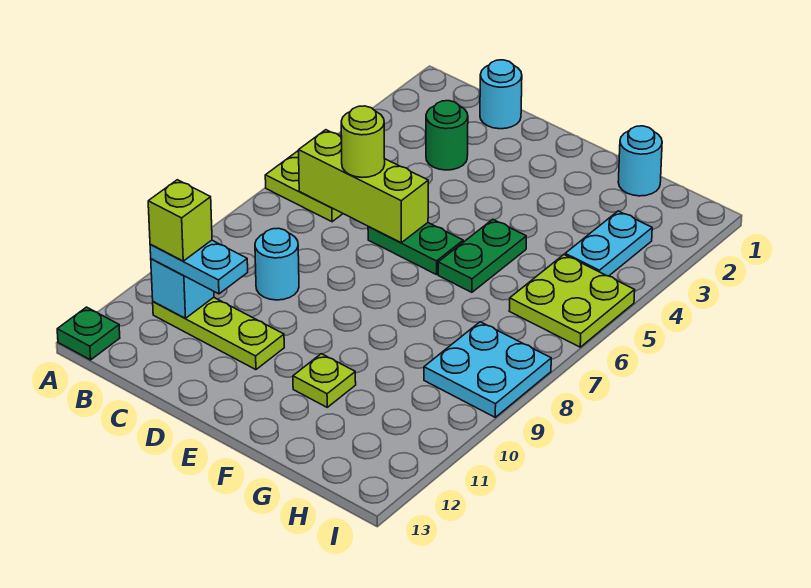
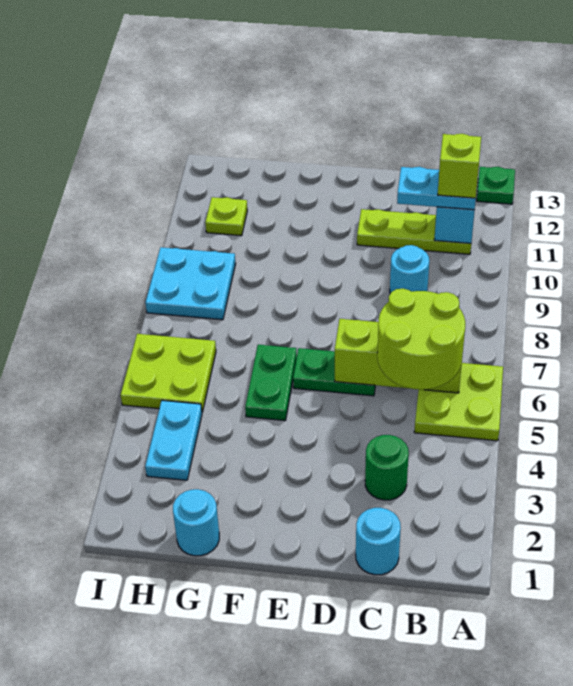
lime round brick C6 level 3 -> lime round brick B5:C6 level 3
lime plate F11 level 1 -> lime plate H11 level 1

